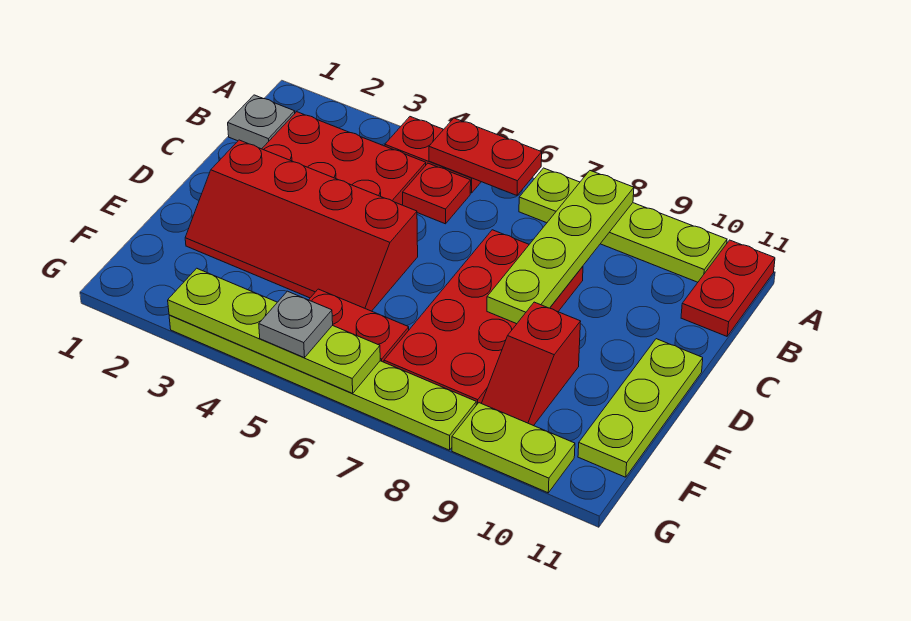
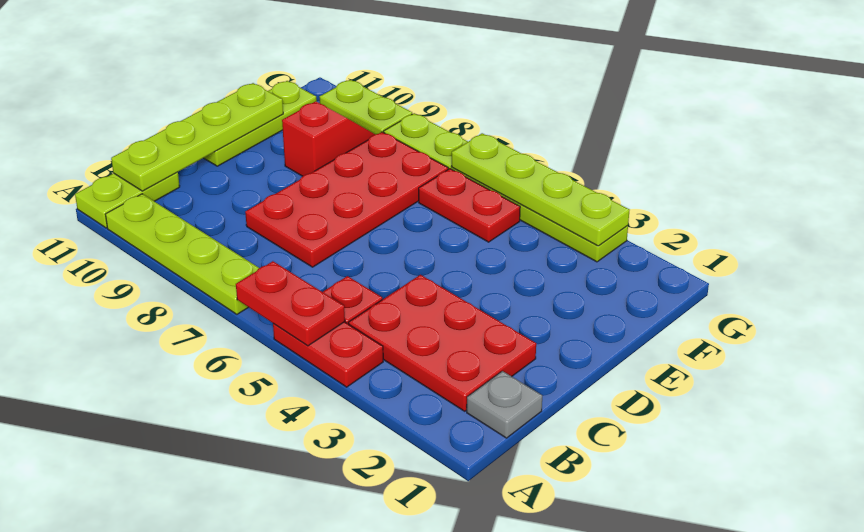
lime plate A8:D8 level 2 -> lime plate B11:E11 level 2
red plate A11:B11 level 1 -> lime plate A11:B11 level 1
red slope D2:E5 level 1 top D -> none
grey plate G5 level 3 -> none

